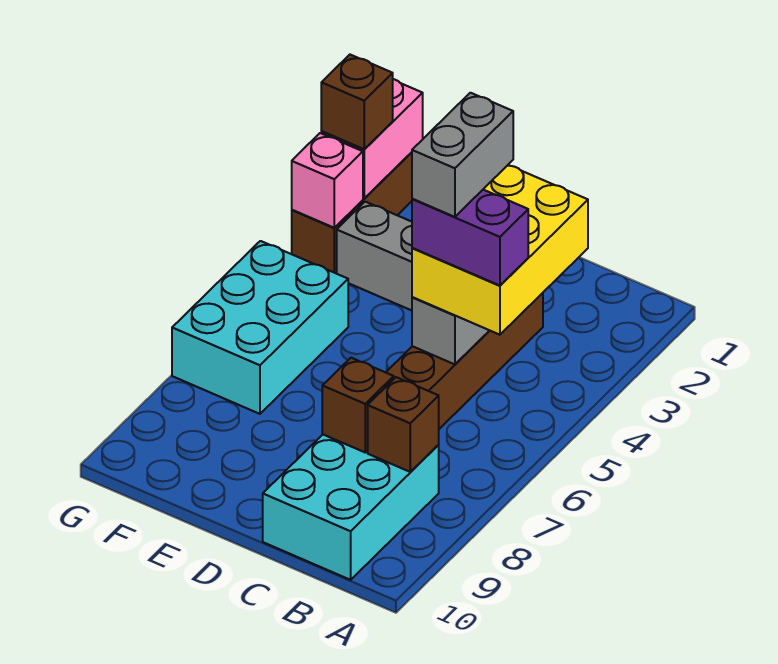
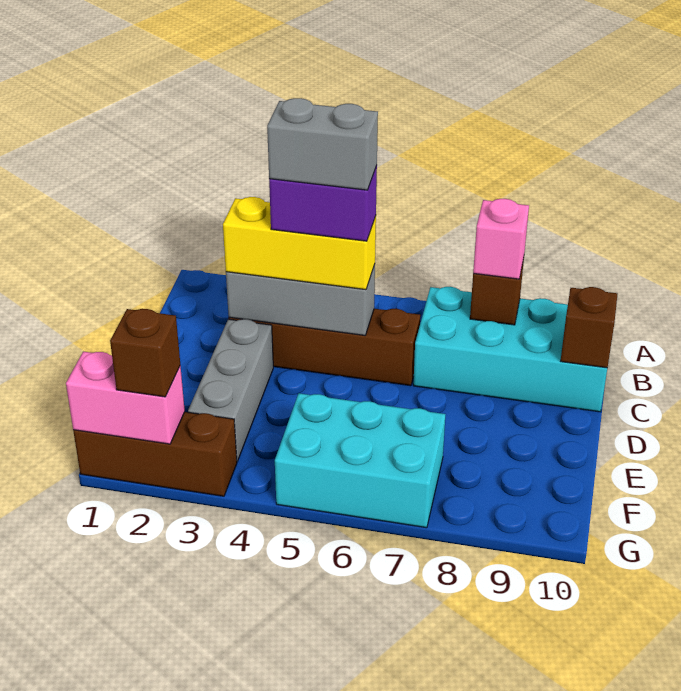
yellow brick B3:C5 level 3 -> yellow brick C3:C5 level 3
purple brick B5:C5 level 4 -> purple brick C4:C5 level 4
cyan brick B8:C10 level 1 -> cyan brick B7:C10 level 1
brown brick C8 level 2 -> brown brick C10 level 2
pink brick G3 level 2 -> pink brick B8 level 3

